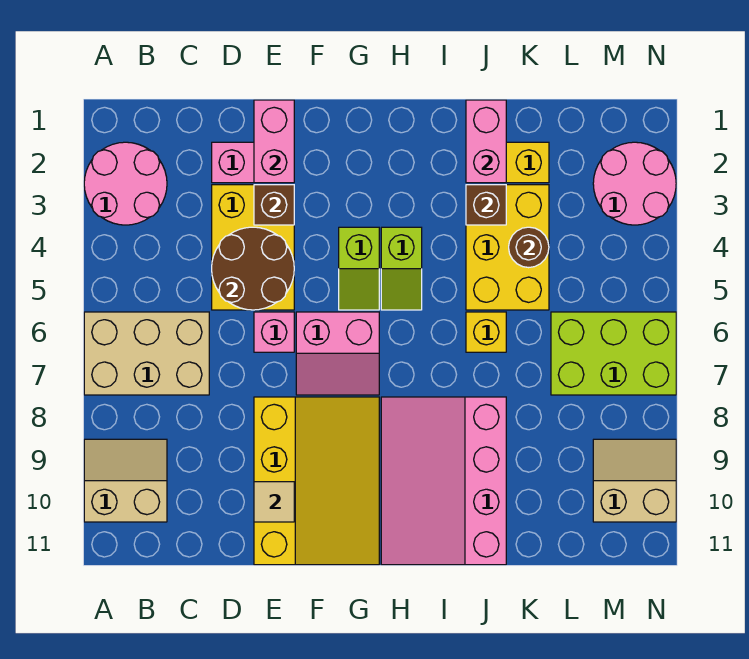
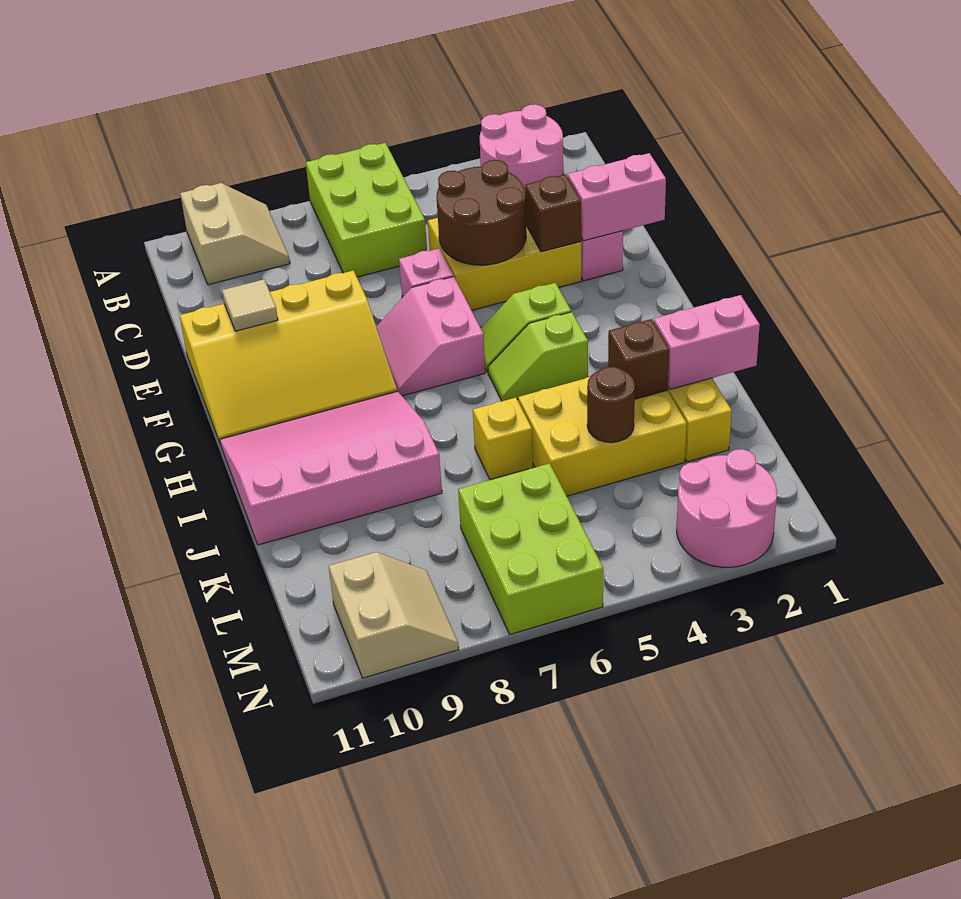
tan brick A6:C7 level 1 -> lime brick A6:C7 level 1

